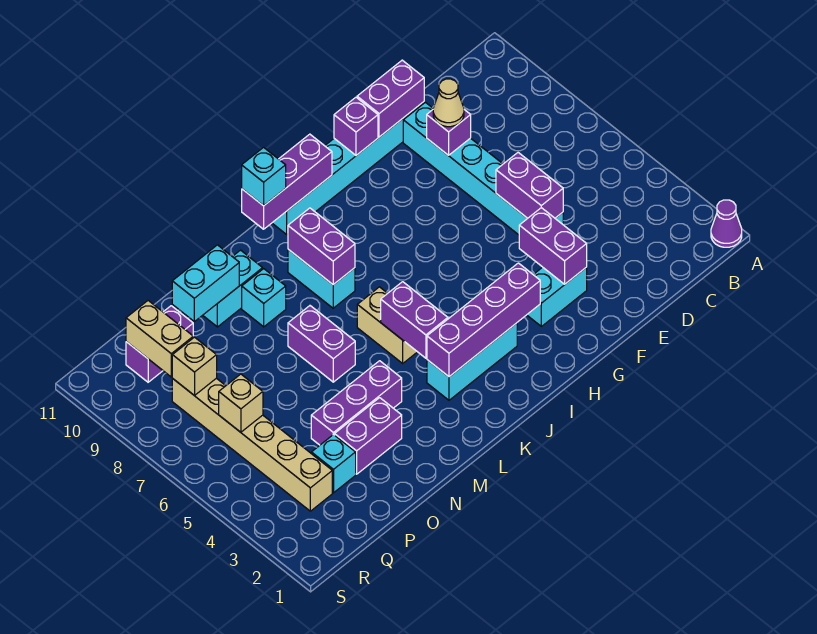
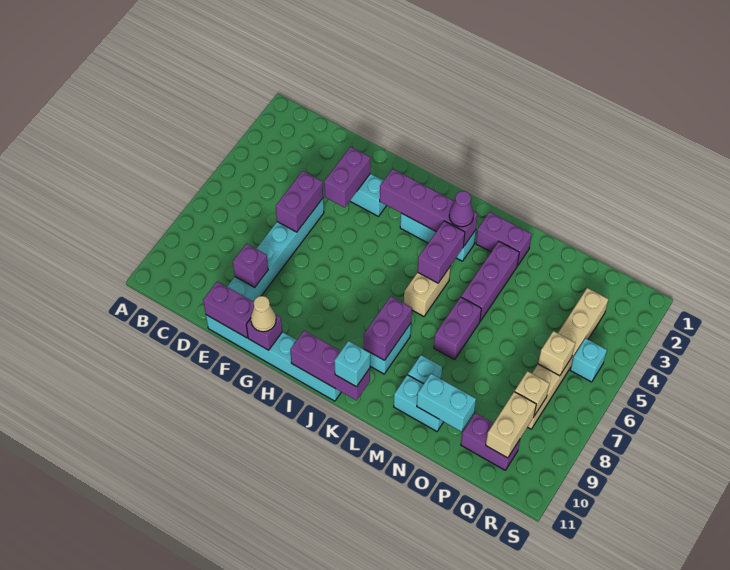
purple cone A1 level 1 -> purple cone K3 level 3
tan cone E9 level 3 -> tan cone G11 level 3
purple brick M4:O4 level 1 -> purple brick M3:M5 level 1
purple brick N3:O3 level 1 -> purple brick L2:M2 level 1
cyan brick P3 level 1 -> cyan brick R5 level 1

